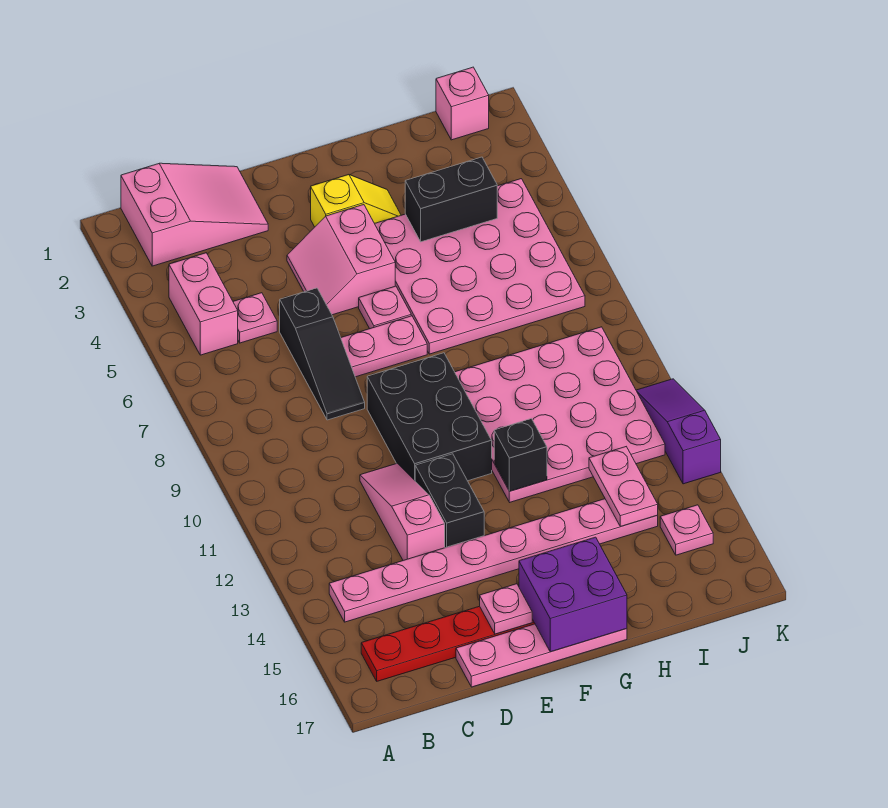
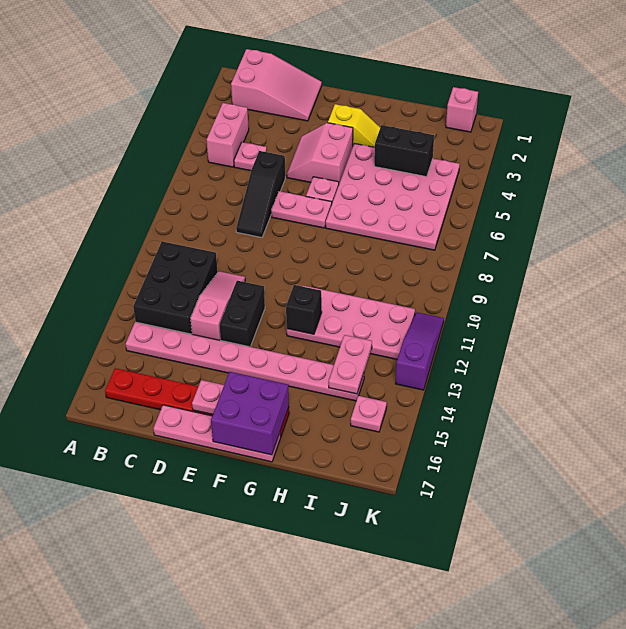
black brick E9:F11 level 1 -> black brick B11:C13 level 1
pink plate G9:J12 level 1 -> pink plate G11:J12 level 1

